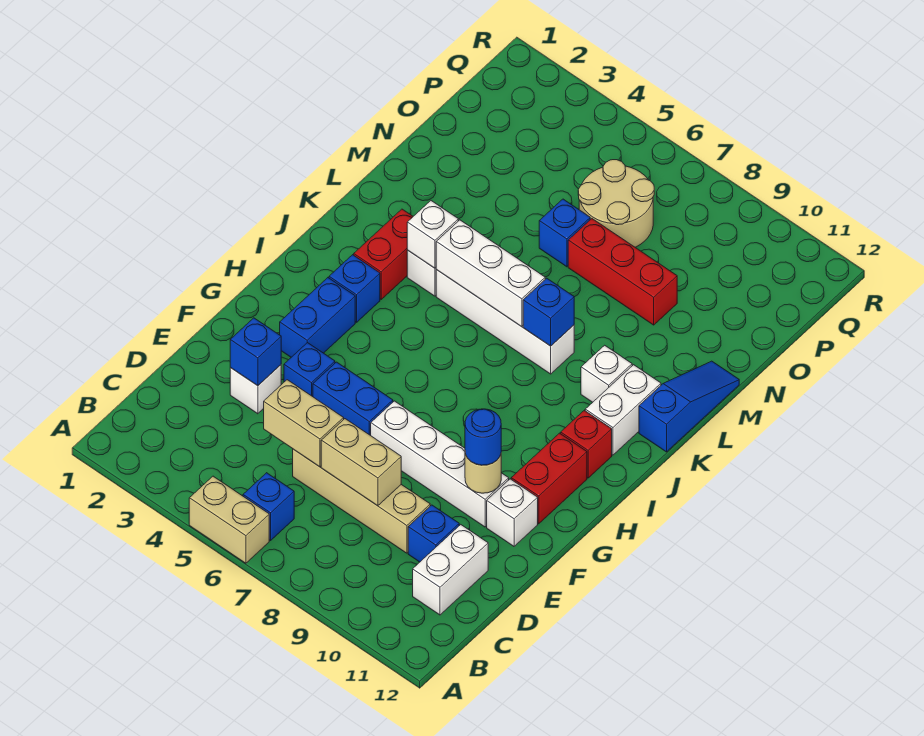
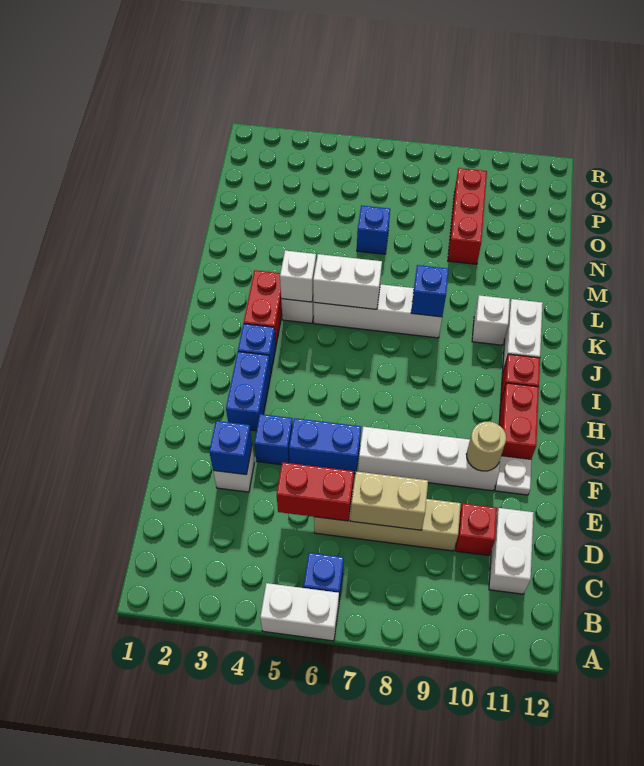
tan brick A5:A6 level 1 -> white brick A5:A6 level 1
tan brick D5:D6 level 2 -> red brick D5:D6 level 2
blue brick D10 level 1 -> red brick D10 level 1
blue round brick F10 level 3 -> none
white brick F11 level 1 -> white plate F11 level 1
white brick K5:K7 level 2 -> white brick K5:K6 level 2
blue slope K12:M12 level 1 top K -> none
red brick N7:N9 level 1 -> red brick N9:P9 level 1
tan round brick O6:P7 level 1 -> none

